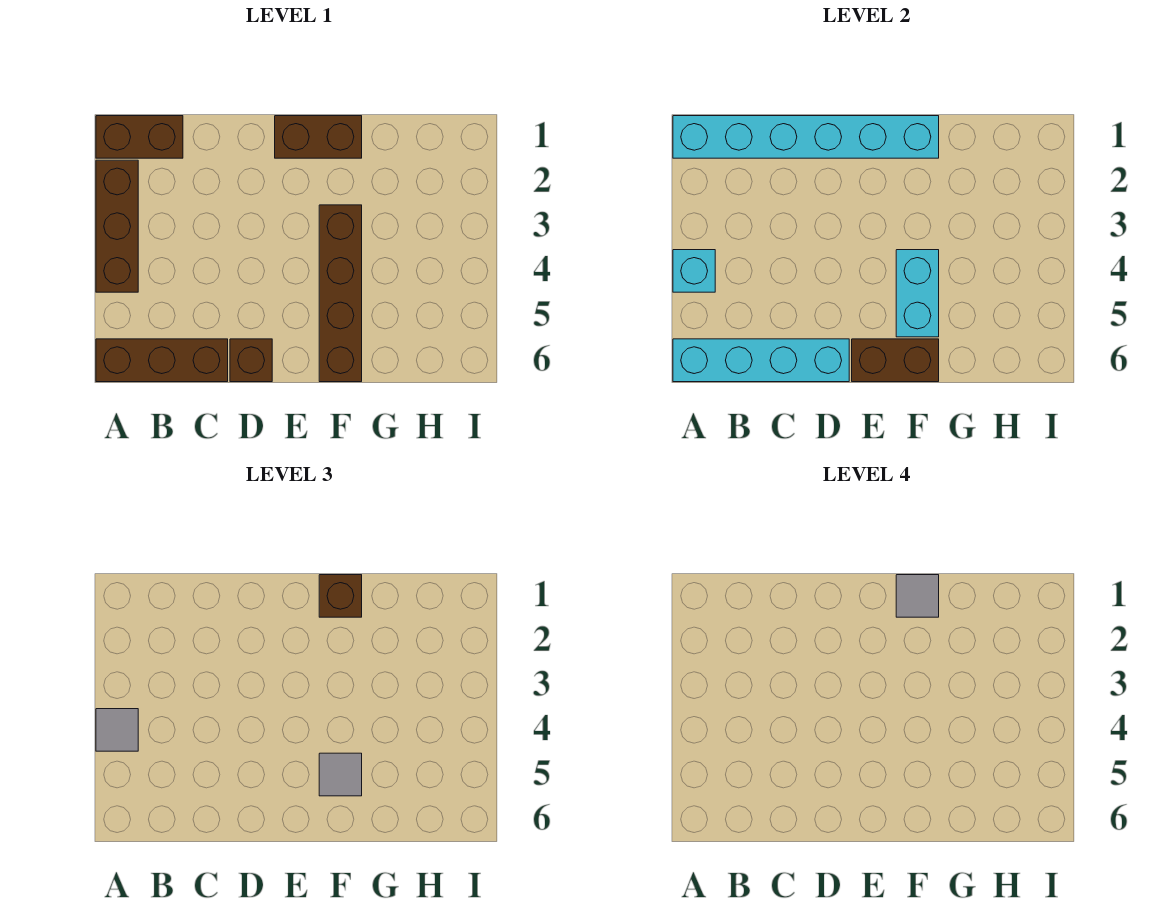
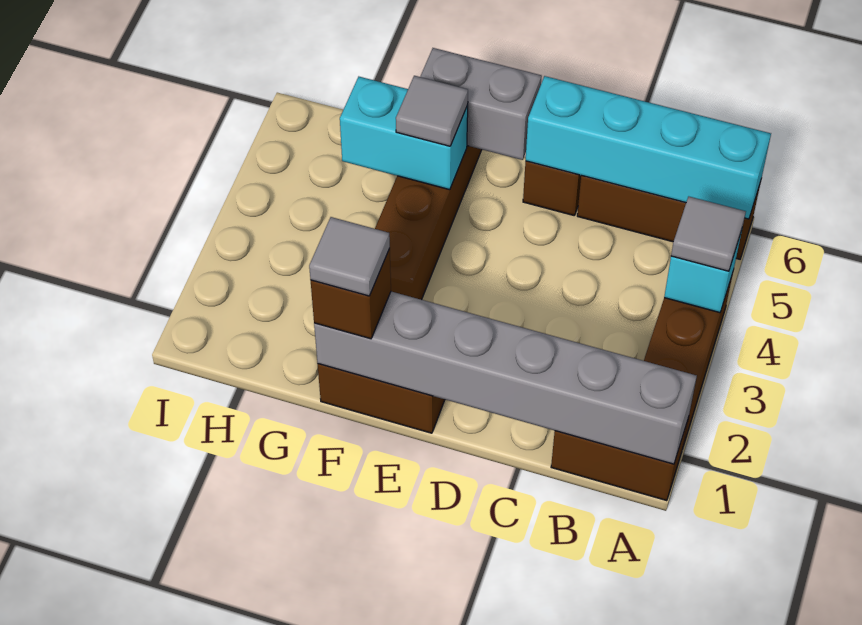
cyan brick A1:F1 level 2 -> grey brick A1:F1 level 2
brown brick E6:F6 level 2 -> grey brick E6:F6 level 2
cyan brick F4:F5 level 2 -> cyan brick F5:G5 level 2

